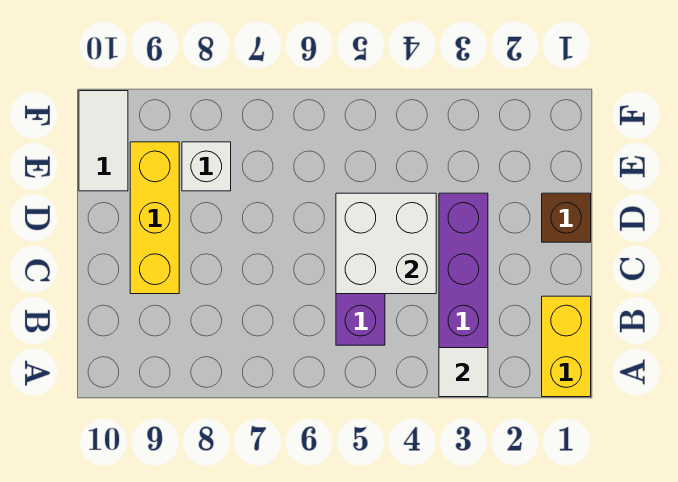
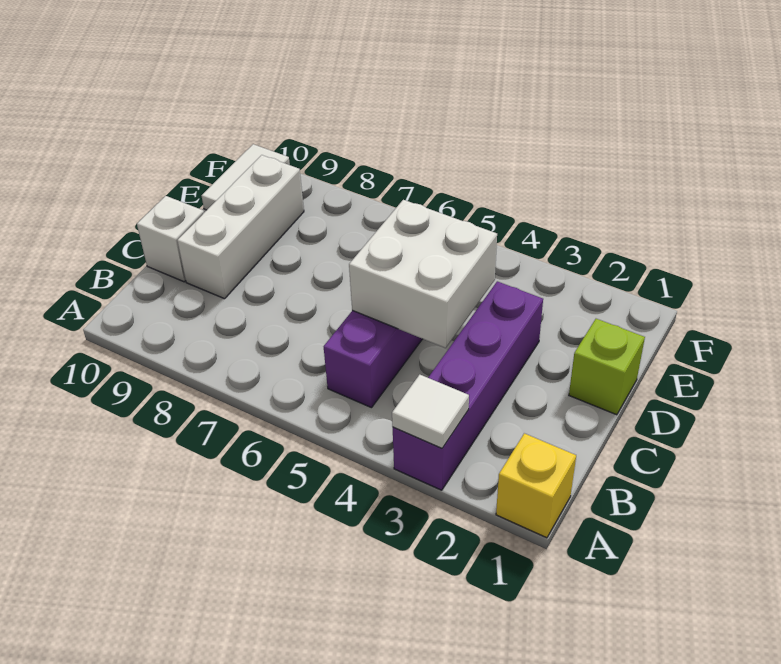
yellow brick A1:B1 level 1 -> yellow brick A1 level 1
yellow brick C9:E9 level 1 -> white brick C9:E9 level 1
brown brick D1 level 1 -> lime brick D1 level 1
white brick E8 level 1 -> white brick C10 level 1

